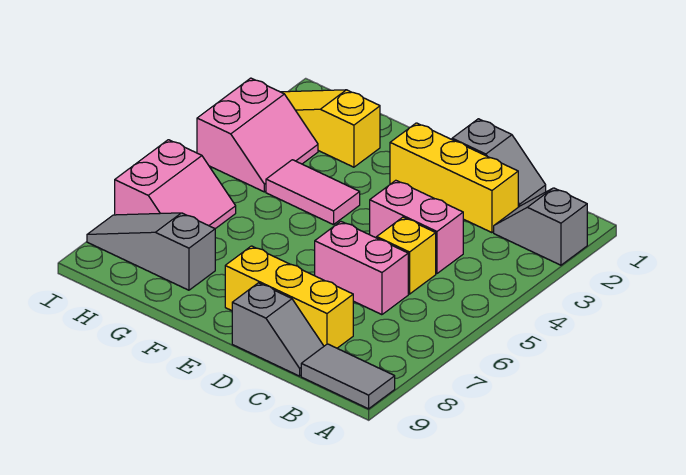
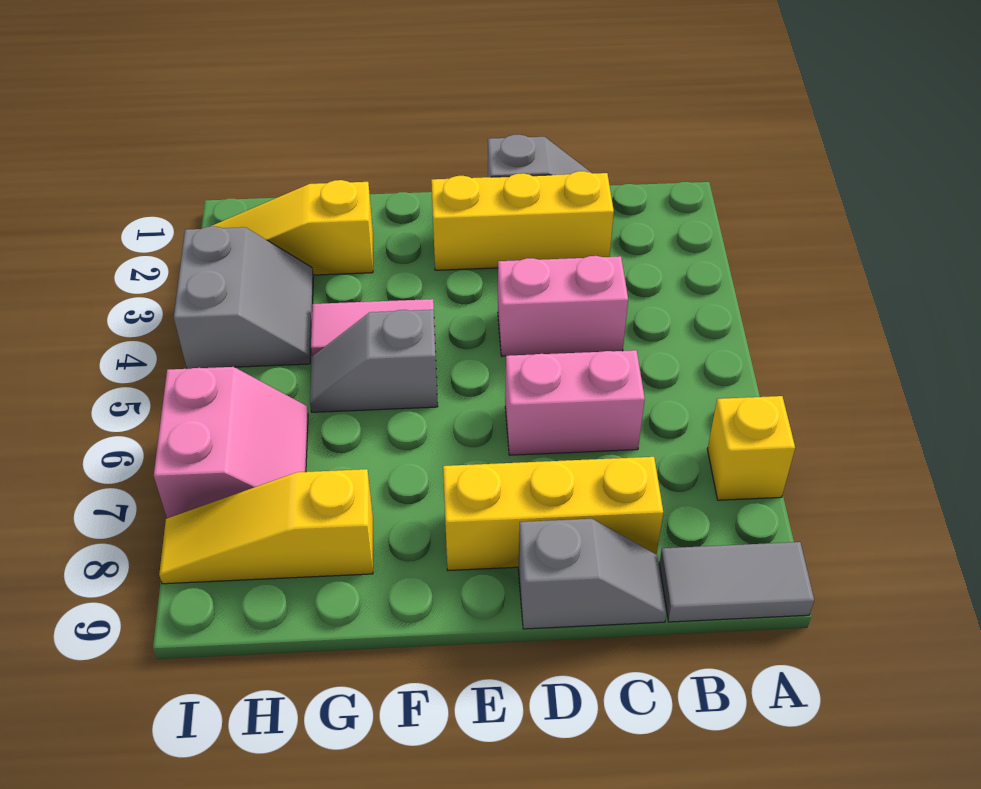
grey slope A2:B2 level 1 top A -> grey slope F5:G5 level 1 top F
yellow brick C5 level 1 -> yellow brick A7 level 1
grey slope G8:I8 level 1 top G -> yellow slope G8:I8 level 1 top G
pink slope H3:I4 level 1 top I -> grey slope H3:I4 level 1 top I

